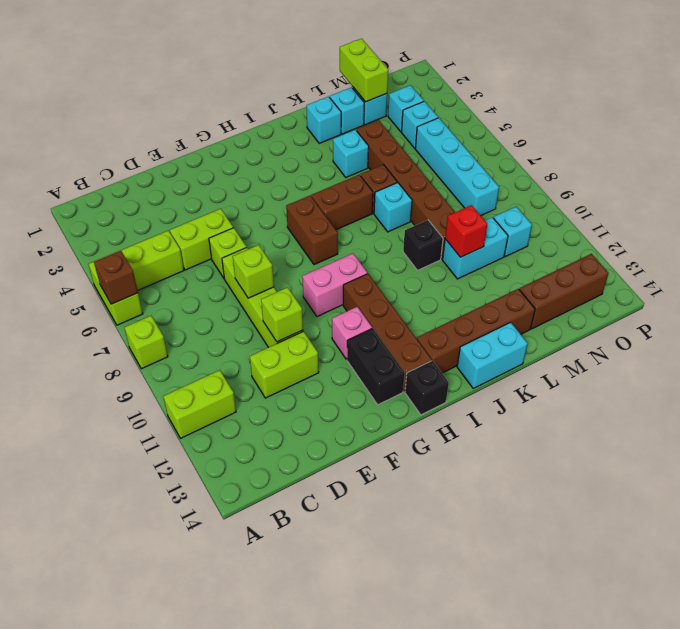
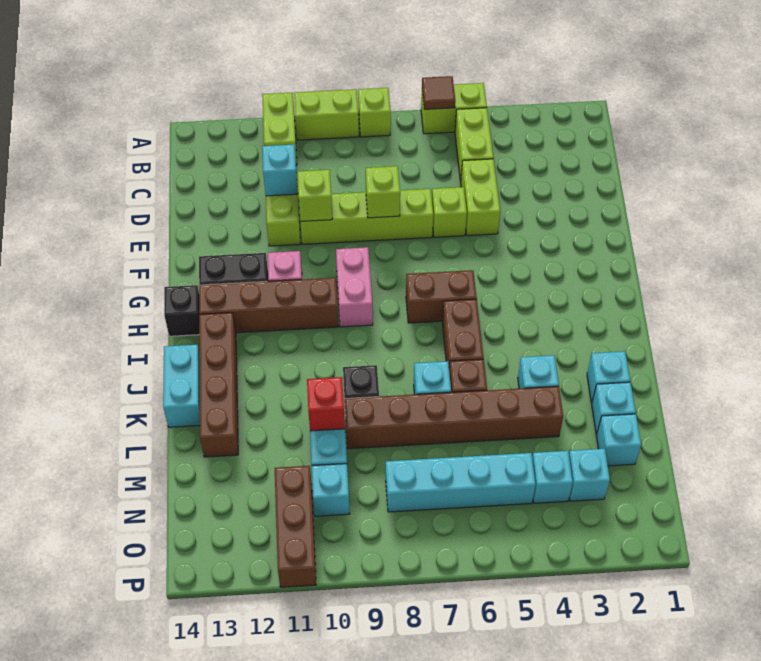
brown brick A6 level 2 -> brown tile A6 level 2
none -> cyan brick D11 level 2
lime brick M1:M2 level 2 -> lime brick A9:A10 level 1
brown brick M13:O13 level 1 -> brown brick N11:P11 level 1

